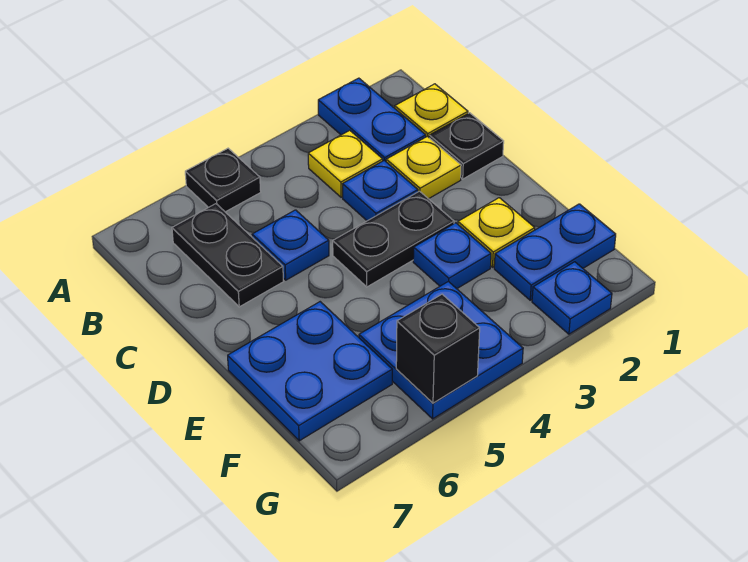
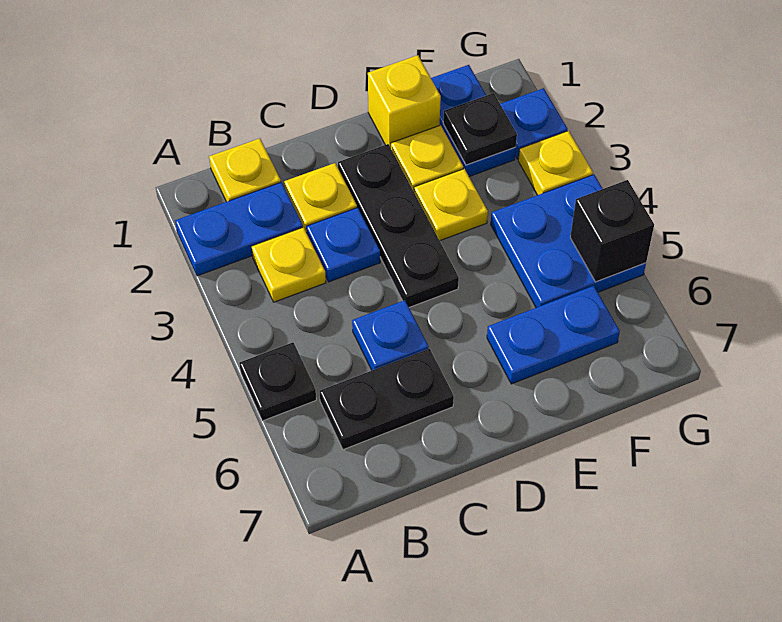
black plate C1 level 1 -> black plate F2 level 2
black plate D3:D4 level 1 -> black plate D2:D4 level 1
none -> yellow brick E1 level 1
blue plate E3 level 1 -> yellow plate E3 level 1
blue plate E6:F7 level 1 -> blue plate E6:F6 level 1
none -> yellow plate G3 level 1

